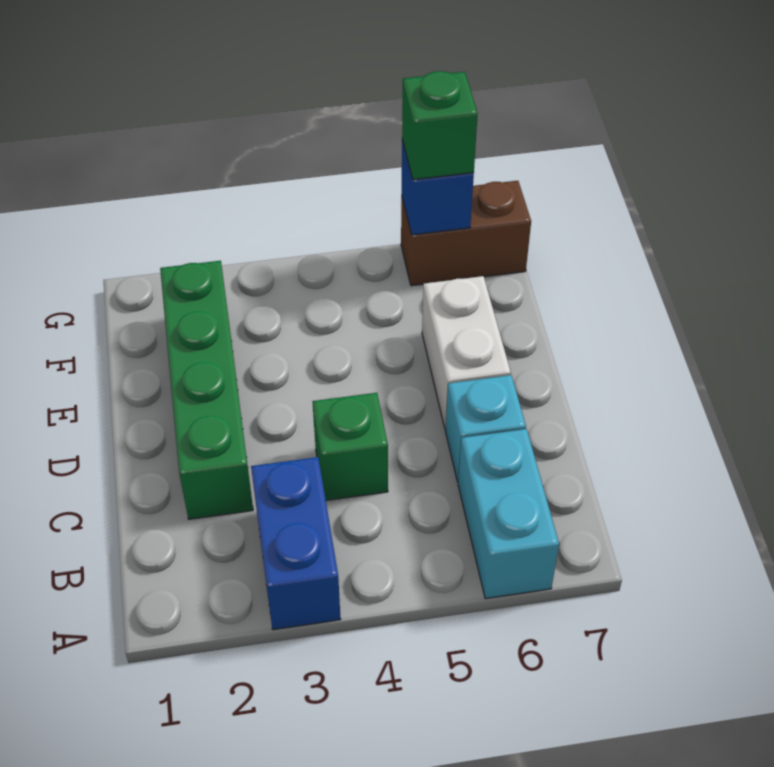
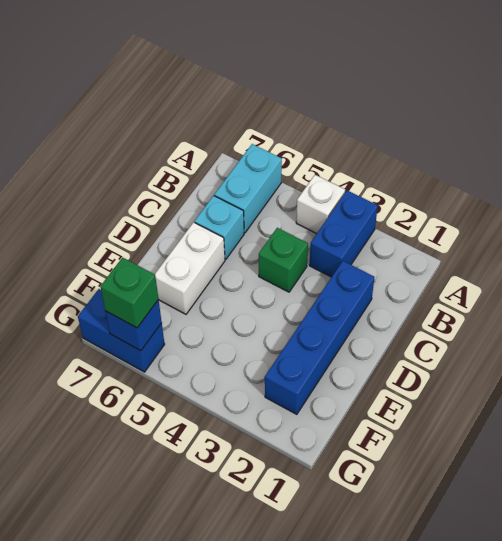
none -> white brick A4 level 1
green brick C2:F2 level 1 -> blue brick C2:F2 level 1
brown brick G6:G7 level 1 -> blue brick G6:G7 level 1

